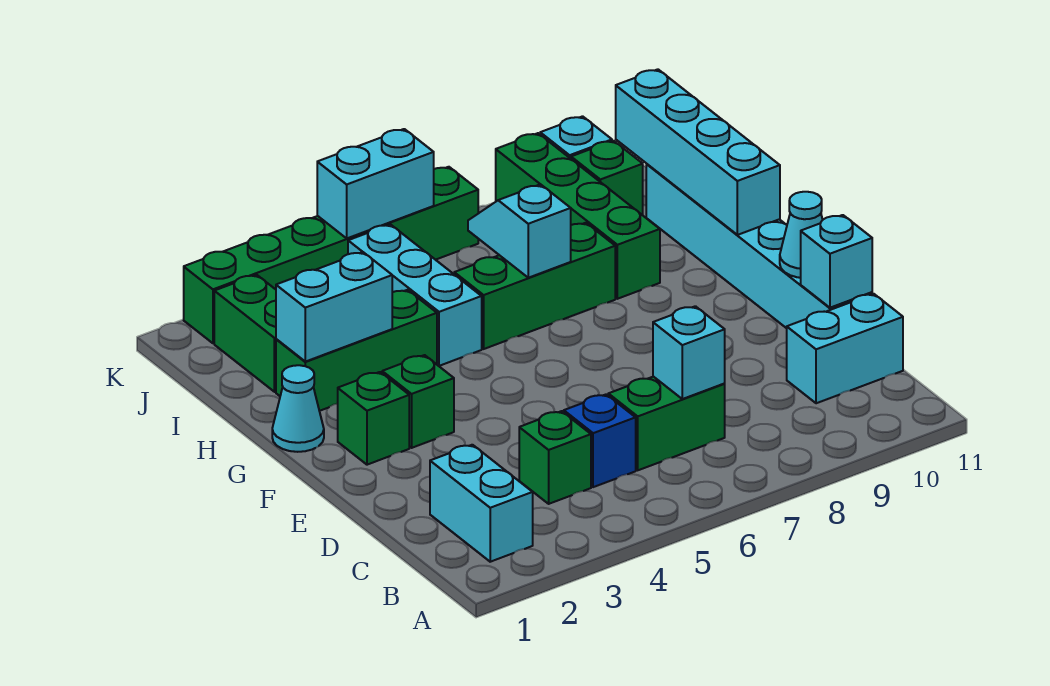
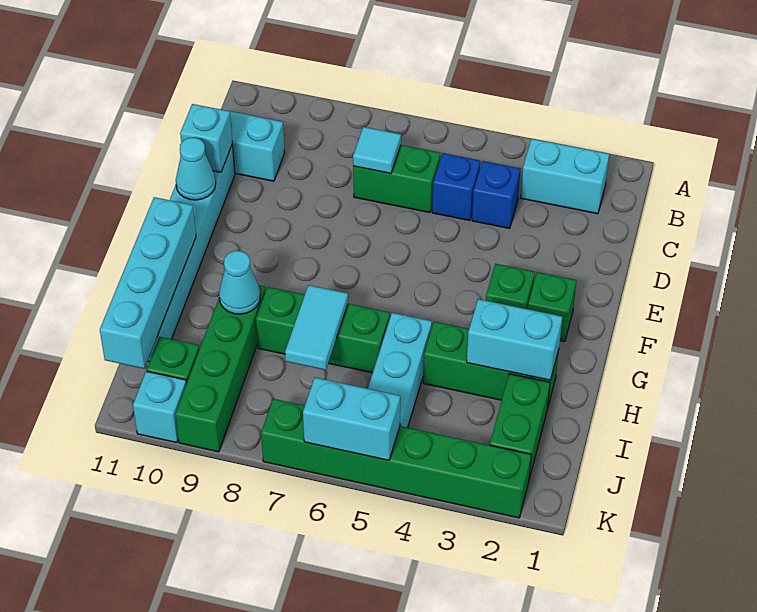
cyan brick B2:C2 level 1 -> cyan brick B2:B3 level 1
green brick C4 level 1 -> blue brick C4 level 1
cyan brick C7 level 2 -> cyan tile C7 level 2
cyan cone G1 level 1 -> cyan cone H9 level 2
cyan slope H7:I7 level 2 top H -> cyan tile H7:I7 level 2

